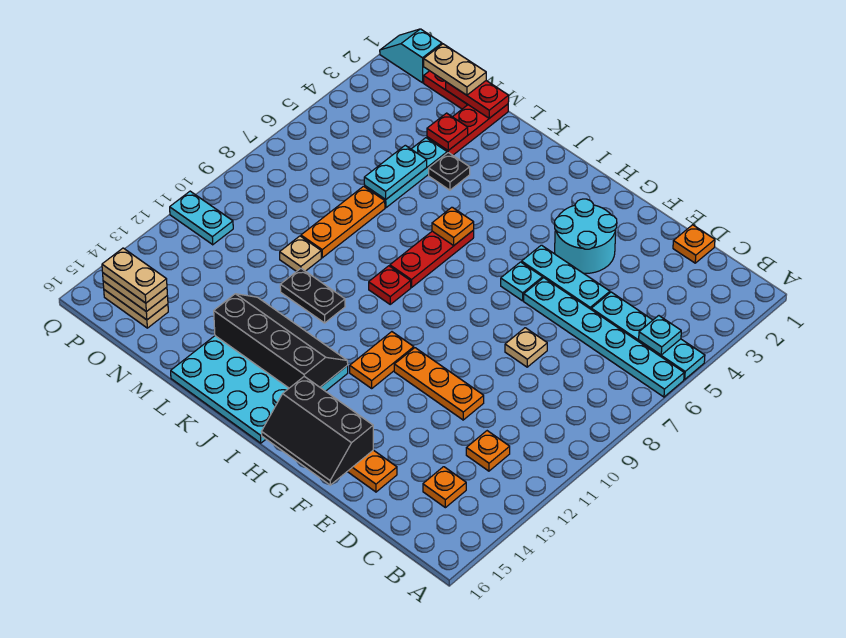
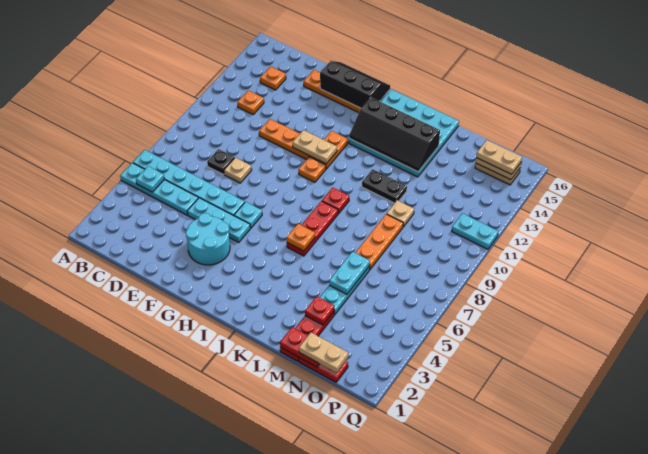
orange plate D1 level 1 -> orange plate H10 level 1
black plate L4 level 1 -> black plate D8 level 1
tan plate O15:P15 level 4 -> tan plate G11:H11 level 2
cyan slope P1:Q1 level 1 top P -> none

